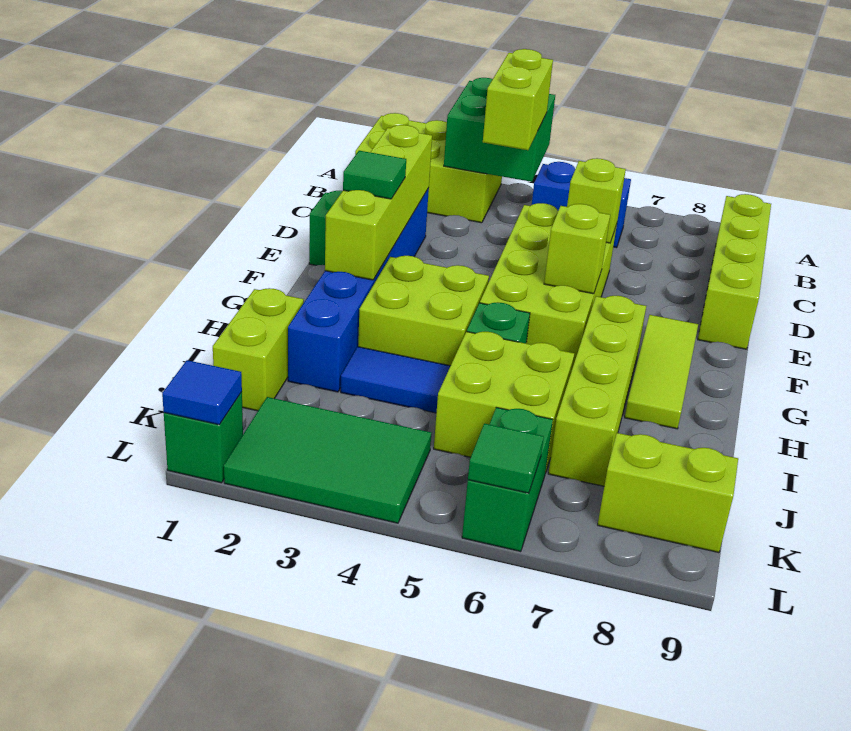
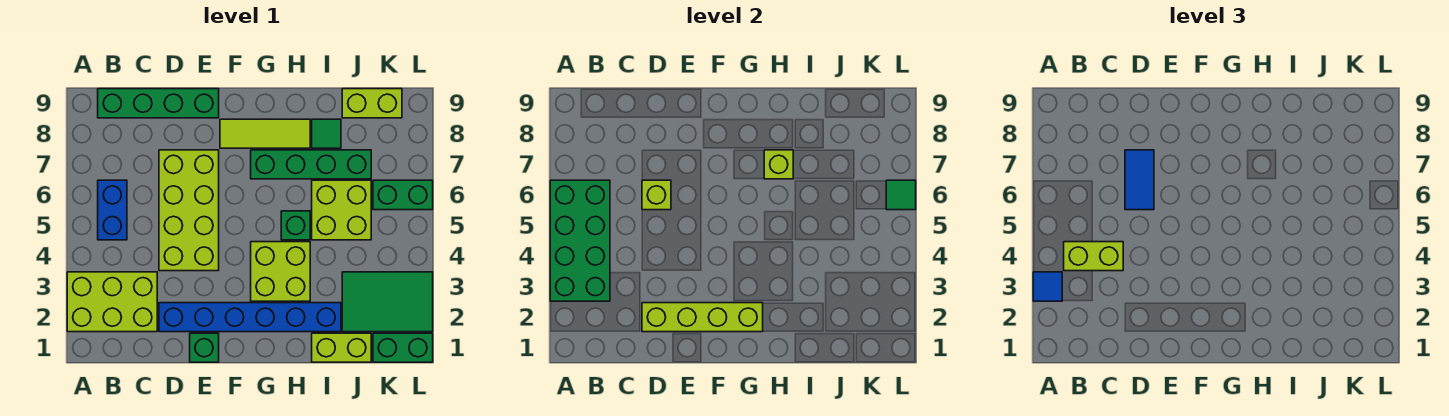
lime brick A1:B3 level 1 -> lime brick A2:C3 level 1
green brick A3:B4 level 2 -> green brick A3:B6 level 2
lime brick B9:E9 level 1 -> green brick B9:E9 level 1
lime brick D5:G6 level 1 -> lime brick D4:E7 level 1
green tile F2 level 3 -> green tile I8 level 1
lime brick F6 level 2 -> lime brick H7 level 2
lime brick G7:J7 level 1 -> green brick G7:J7 level 1
blue tile I3:I4 level 1 -> blue tile D6:D7 level 3
green tile K2:L4 level 1 -> green tile J2:L3 level 1
lime brick K8:K9 level 1 -> lime brick J9:K9 level 1
green brick L1 level 1 -> green brick K1:L1 level 1
blue tile L1 level 2 -> blue tile A3 level 3

